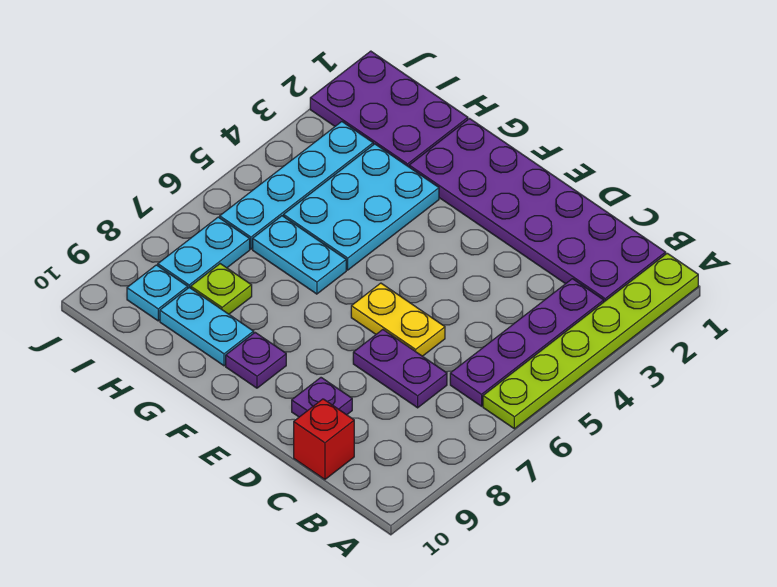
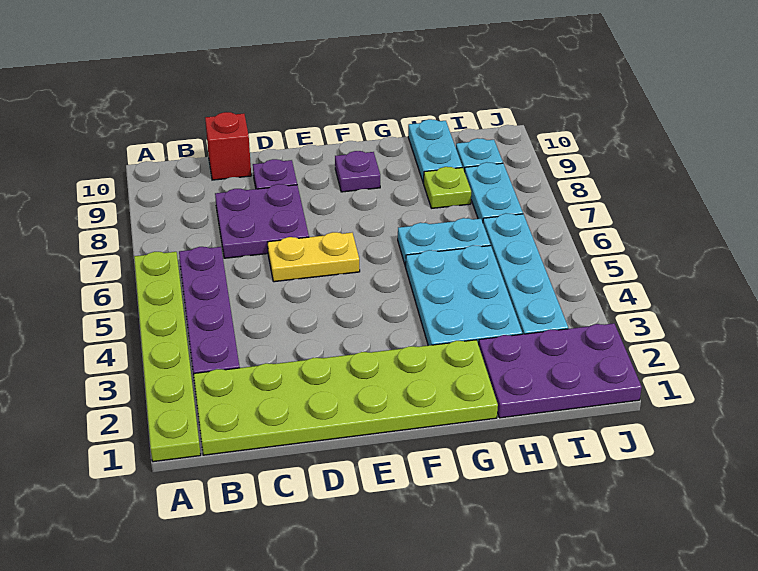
purple plate B1:G2 level 1 -> lime plate B1:G2 level 1
purple plate C7:D7 level 1 -> purple plate C7:D8 level 1
cyan plate G9:H9 level 1 -> cyan plate H9:H10 level 1

